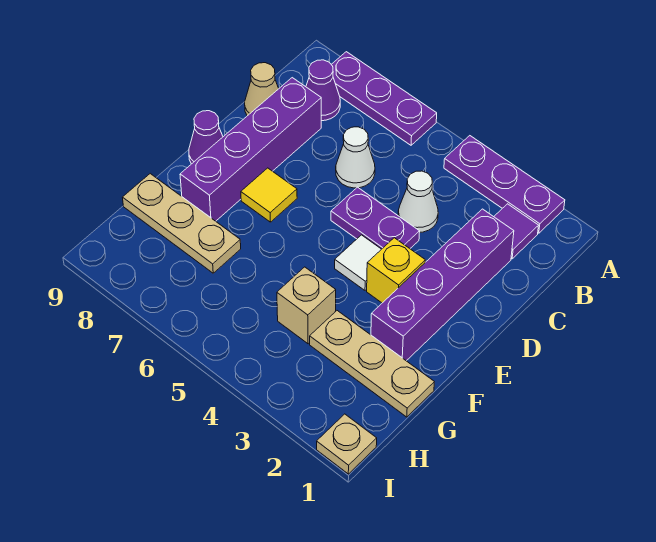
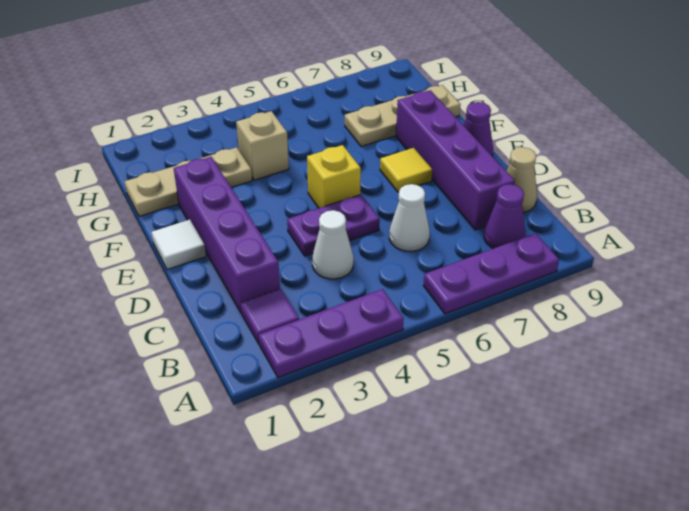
yellow brick E3 level 1 -> yellow brick E5 level 1
white tile E4 level 1 -> white tile E1 level 1
tan plate I1 level 1 -> none

